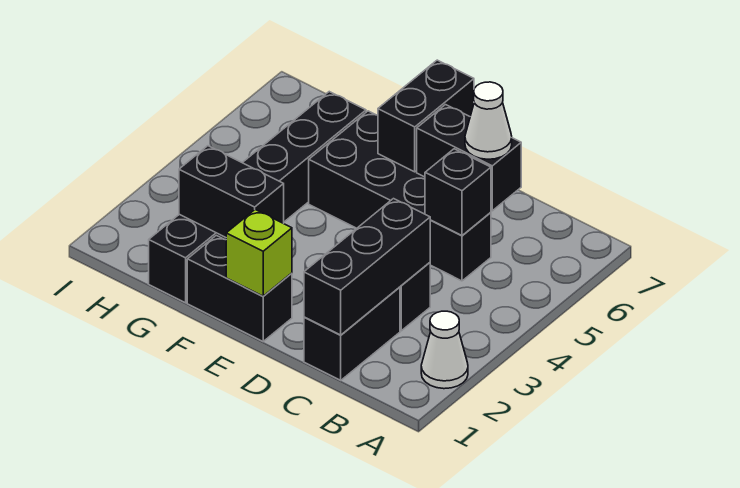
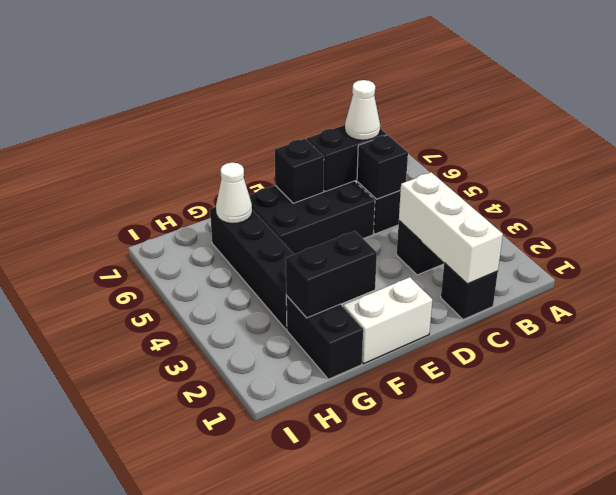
white cone A2 level 1 -> white cone G6 level 2
black brick C1:C2 level 1 -> black brick C1 level 1
black brick C1:C3 level 2 -> white brick C1:C3 level 2
black brick E1:F1 level 1 -> white brick E1:F1 level 1
lime brick E1 level 2 -> none
black brick E6:E7 level 2 -> black brick E6 level 2

